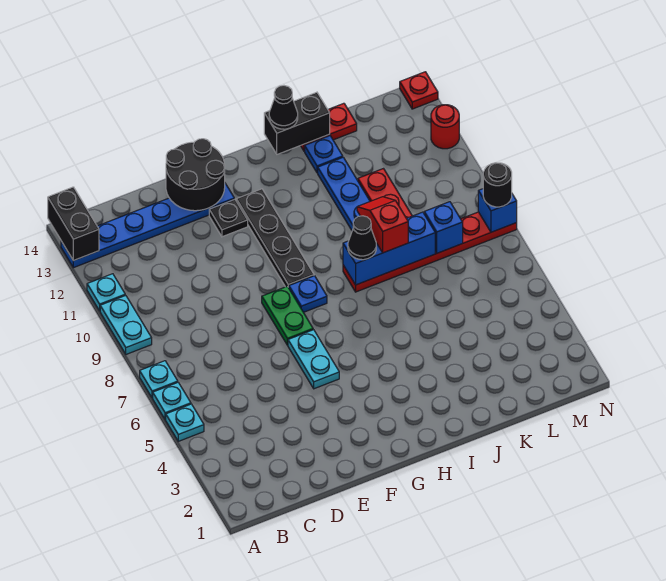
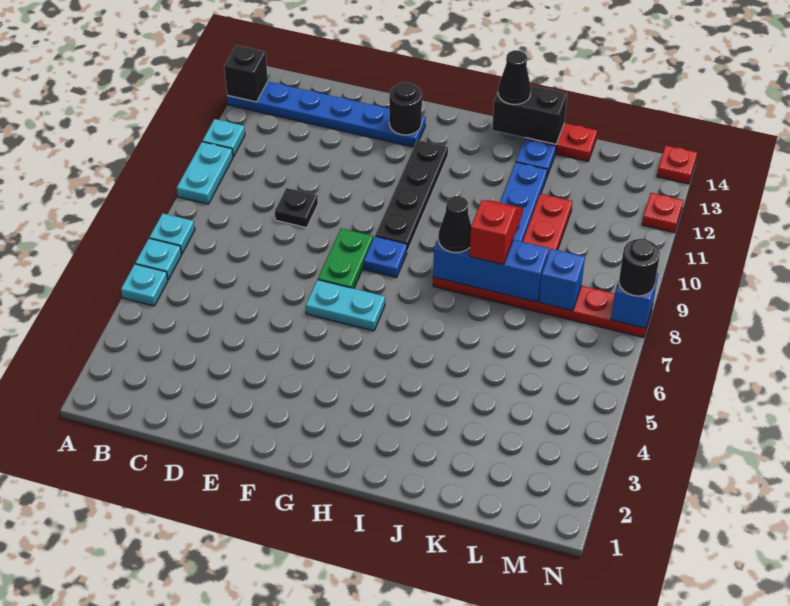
black brick A13:A14 level 2 -> black brick A13 level 2
black round brick E13:F14 level 2 -> black round brick F13 level 2
cyan plate F5:F6 level 1 -> cyan plate F6:G6 level 1
black plate F12 level 1 -> black plate D9 level 1
red round brick N12 level 1 -> red plate N12 level 1

